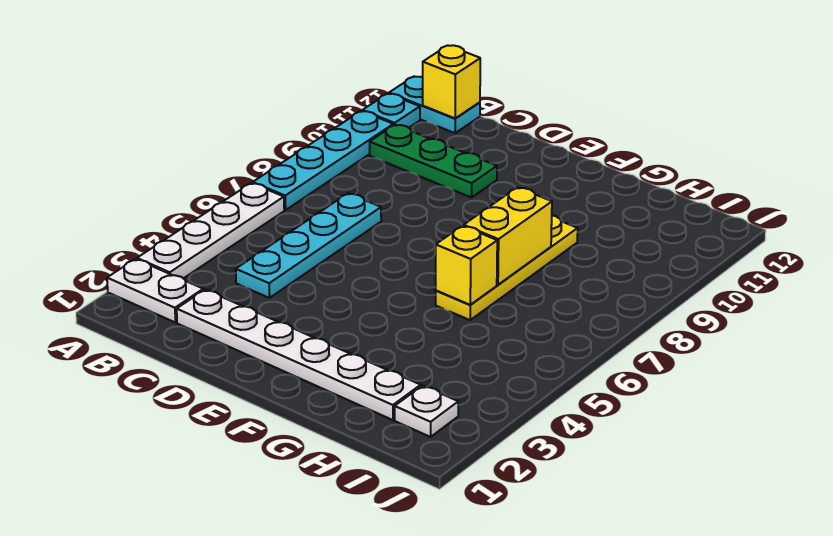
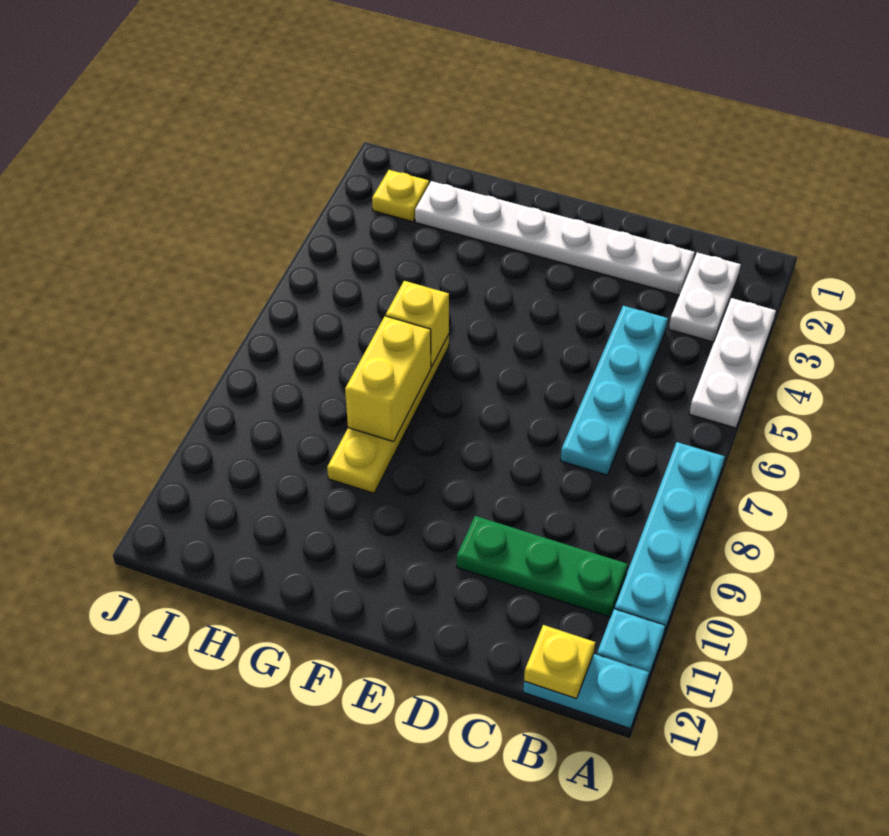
white plate A2:B2 level 1 -> white plate B2:B3 level 1
white plate A3:A6 level 1 -> white plate A3:A5 level 1
yellow brick B12 level 2 -> yellow plate B12 level 2
white plate I2 level 1 -> yellow plate I2 level 1

